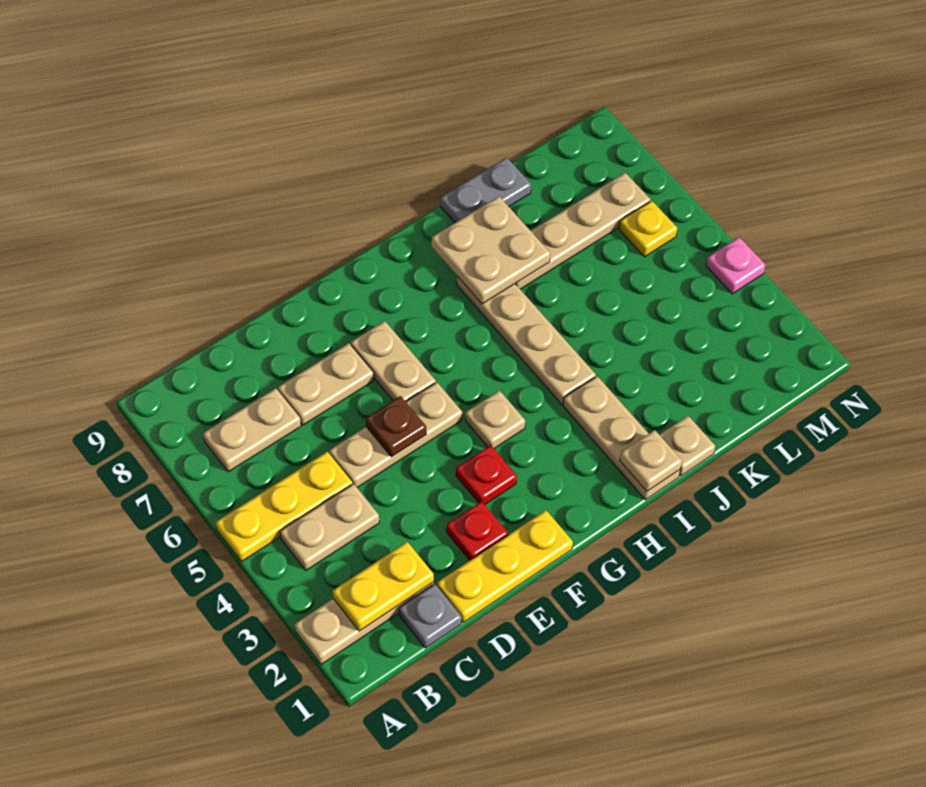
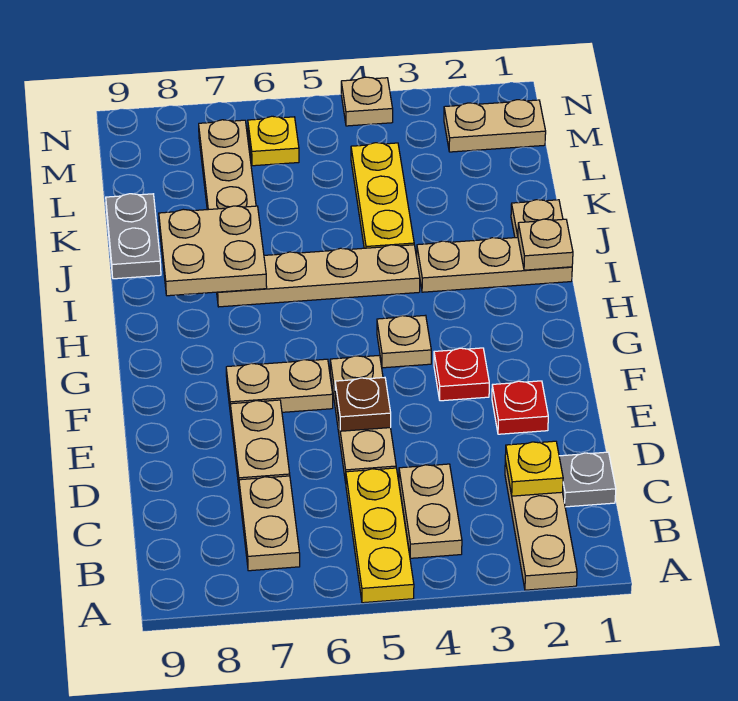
yellow plate B2:C2 level 2 -> yellow plate C2 level 2
yellow plate D1:F1 level 1 -> yellow plate J4:L4 level 1
none -> tan plate M1:M2 level 1
pink plate N4 level 1 -> tan plate N4 level 1

